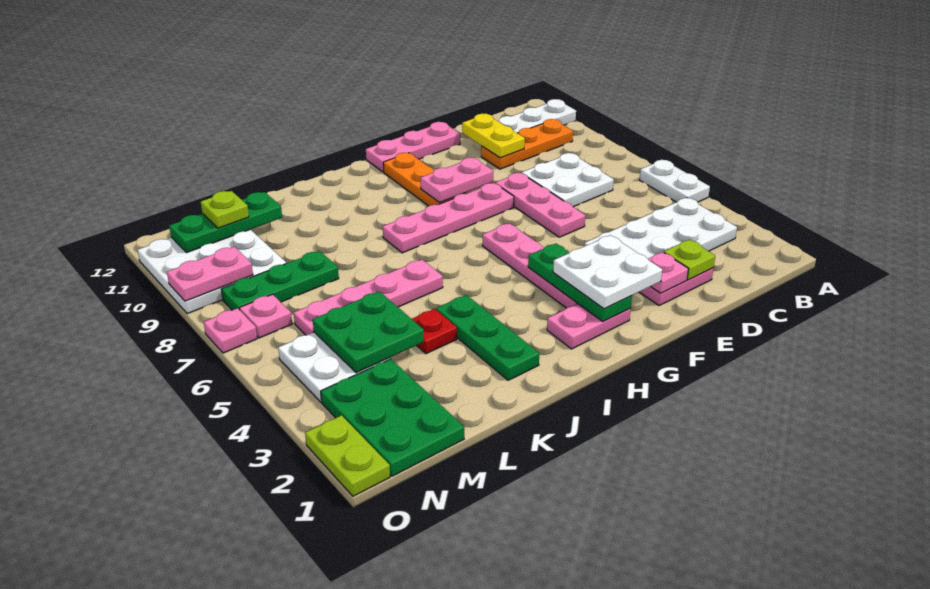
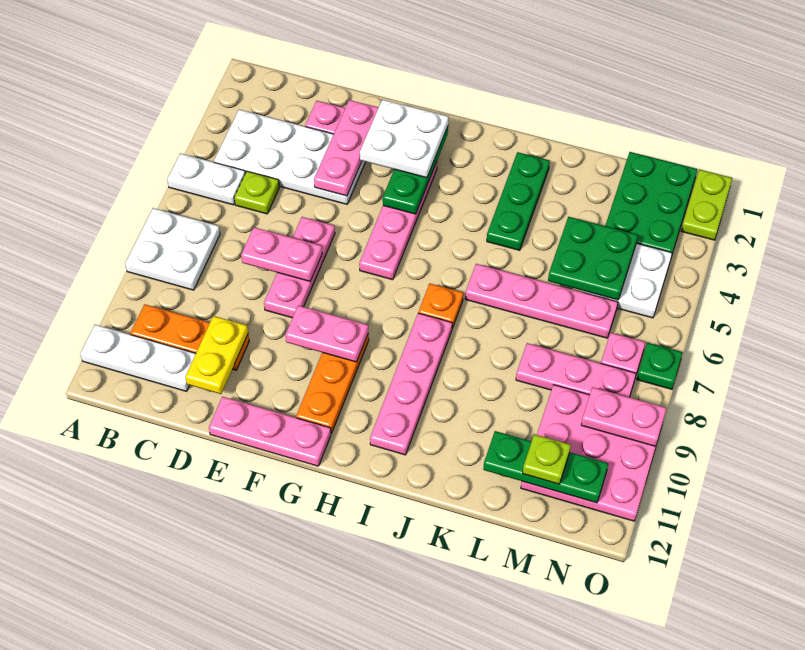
white plate A5:A6 level 1 -> white plate A5:B5 level 1
white plate C7:D8 level 1 -> white plate A7:B8 level 1
lime plate D2 level 2 -> lime plate C5 level 1
pink plate E2 level 2 -> pink plate E2:E4 level 2
pink plate F8:I8 level 1 -> pink plate I8:I11 level 1
pink plate G2:H2 level 1 -> pink plate D7:E7 level 2
none -> orange plate I7 level 1
red plate K4 level 1 -> none
green plate L8:N8 level 1 -> pink plate L8:N8 level 1
white plate M9:O11 level 1 -> pink plate M9:O11 level 1
pink plate O7 level 1 -> green plate O7 level 1

